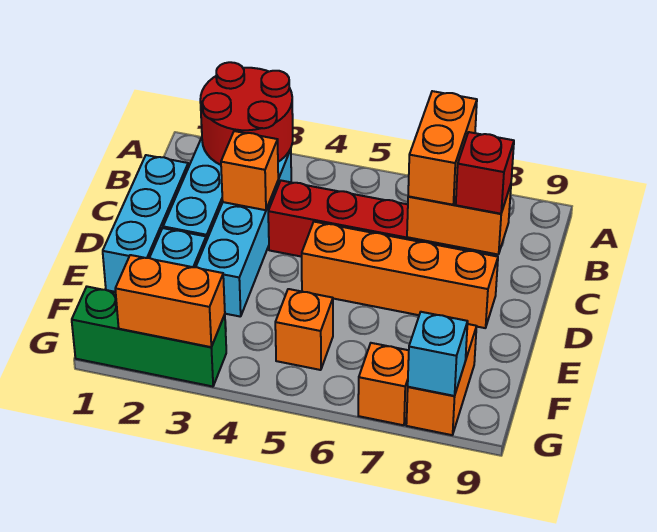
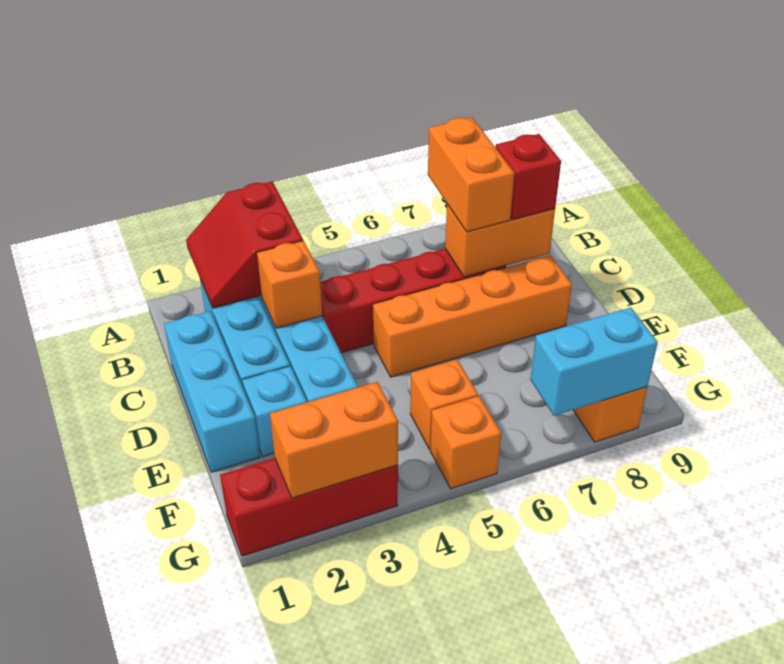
red round brick A2:B3 level 2 -> red slope A2:B3 level 2 top 3
green brick G1:G3 level 1 -> red brick G1:G3 level 1
orange brick G7 level 1 -> orange brick G5 level 1
cyan brick G8 level 2 -> cyan brick G7:G8 level 2

